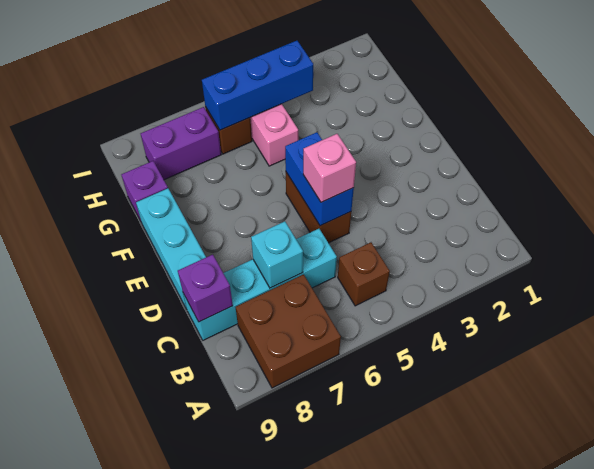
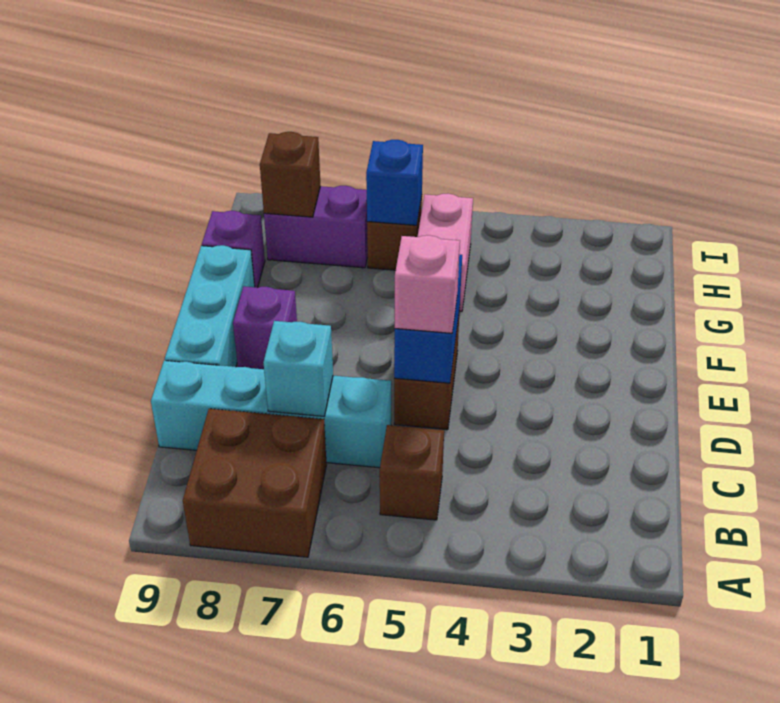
purple brick C9 level 2 -> purple brick E8 level 1
blue brick H4:H6 level 2 -> blue brick H6 level 2
none -> brown brick H8 level 2

